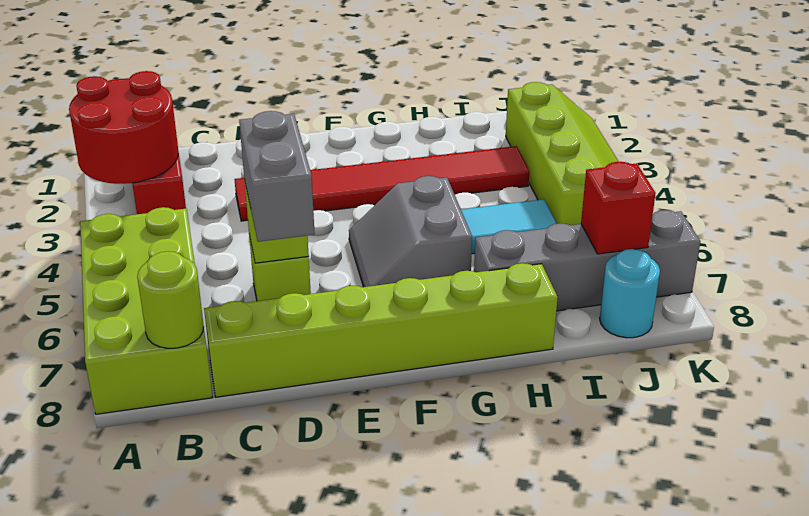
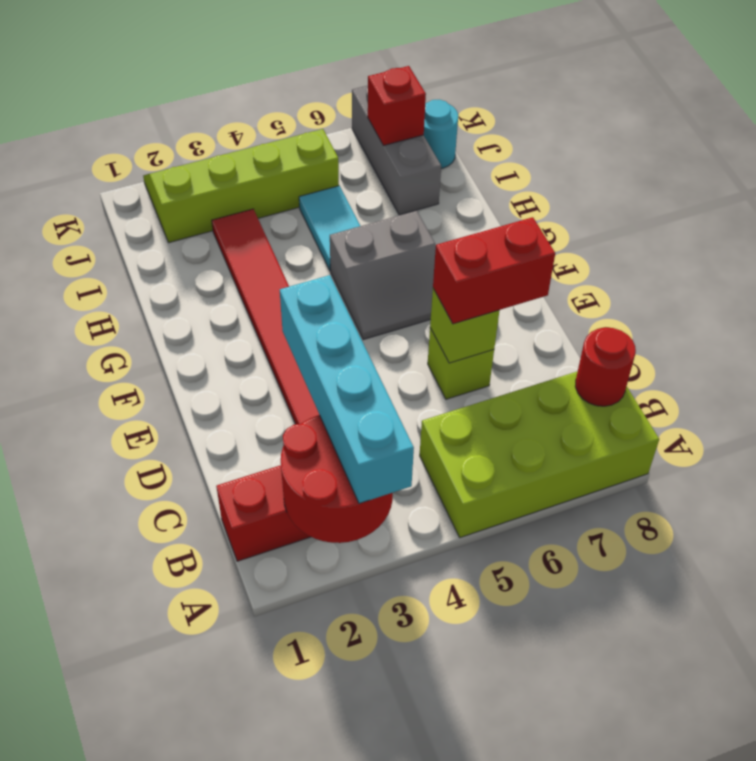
none -> cyan brick A3:D3 level 3
lime round brick B8 level 2 -> red round brick B8 level 2
lime brick C8:H8 level 1 -> none
grey brick D6:D7 level 3 -> red brick D6:D7 level 3
grey brick H7:K7 level 1 -> grey brick I7:K7 level 1

